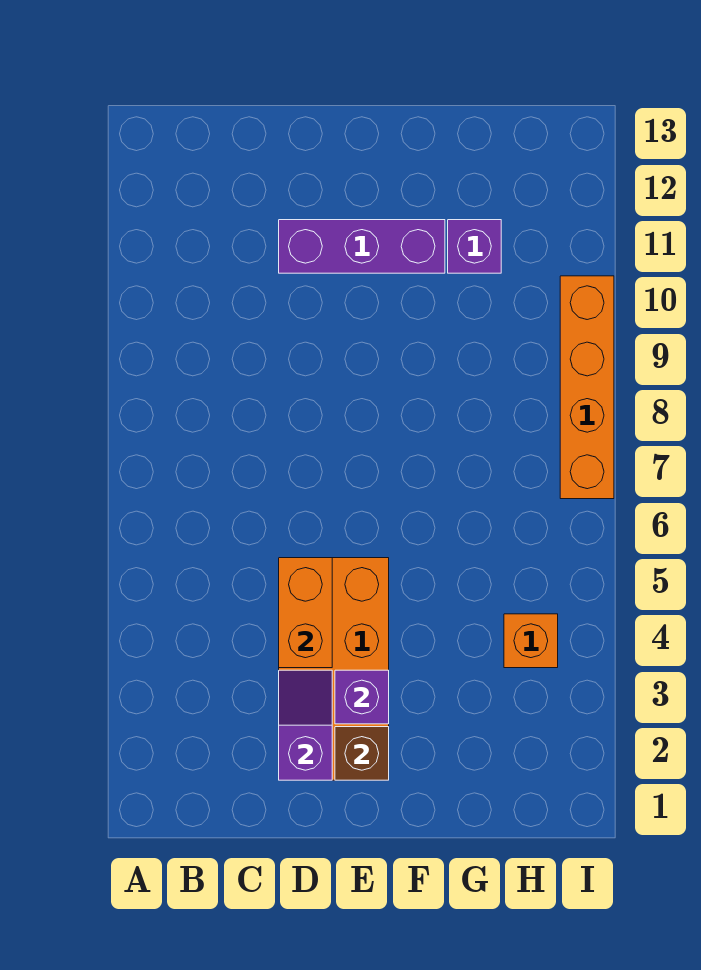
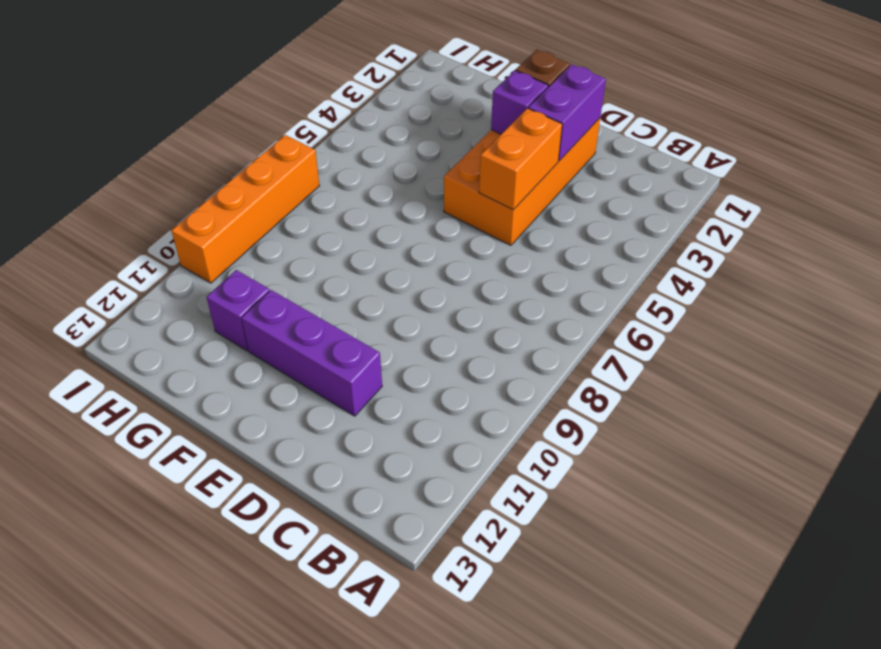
purple slope D2:D3 level 2 top 2 -> purple brick D2:D3 level 2
orange brick H4 level 1 -> none

